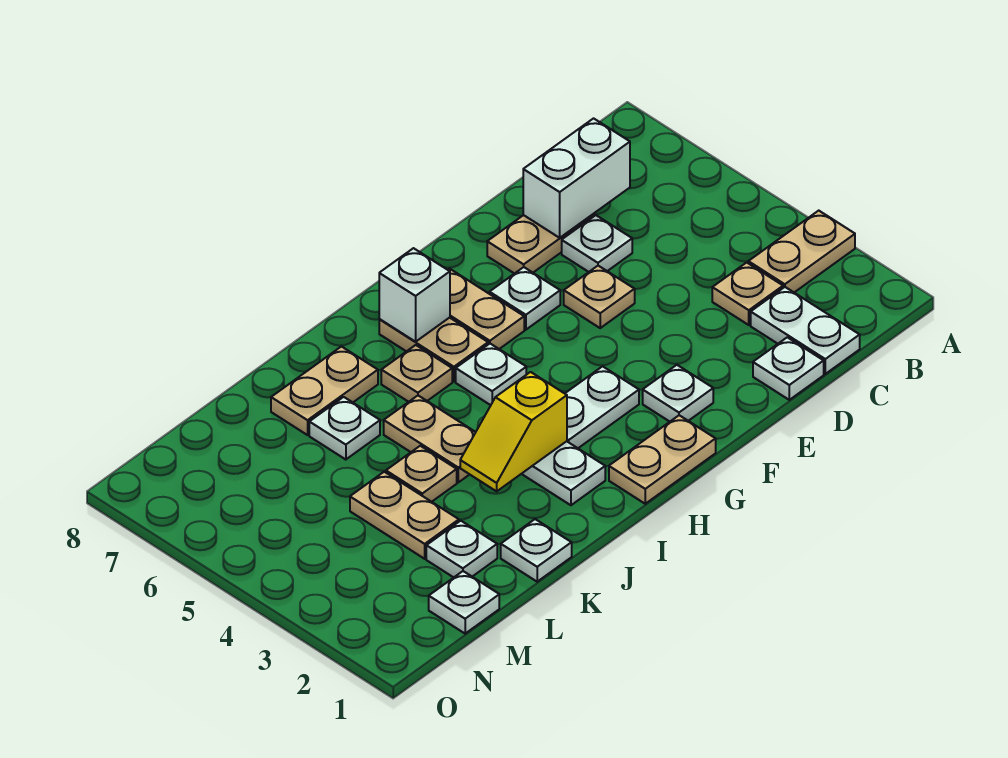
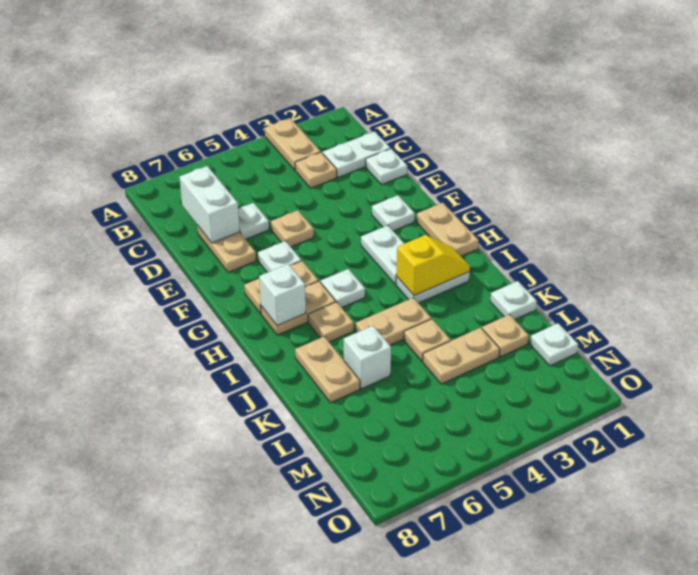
yellow slope I3:J3 level 2 top I -> yellow slope I2:I3 level 2 top 3
white plate K6 level 1 -> white brick K6 level 1
white plate L2 level 1 -> tan plate L2 level 1

